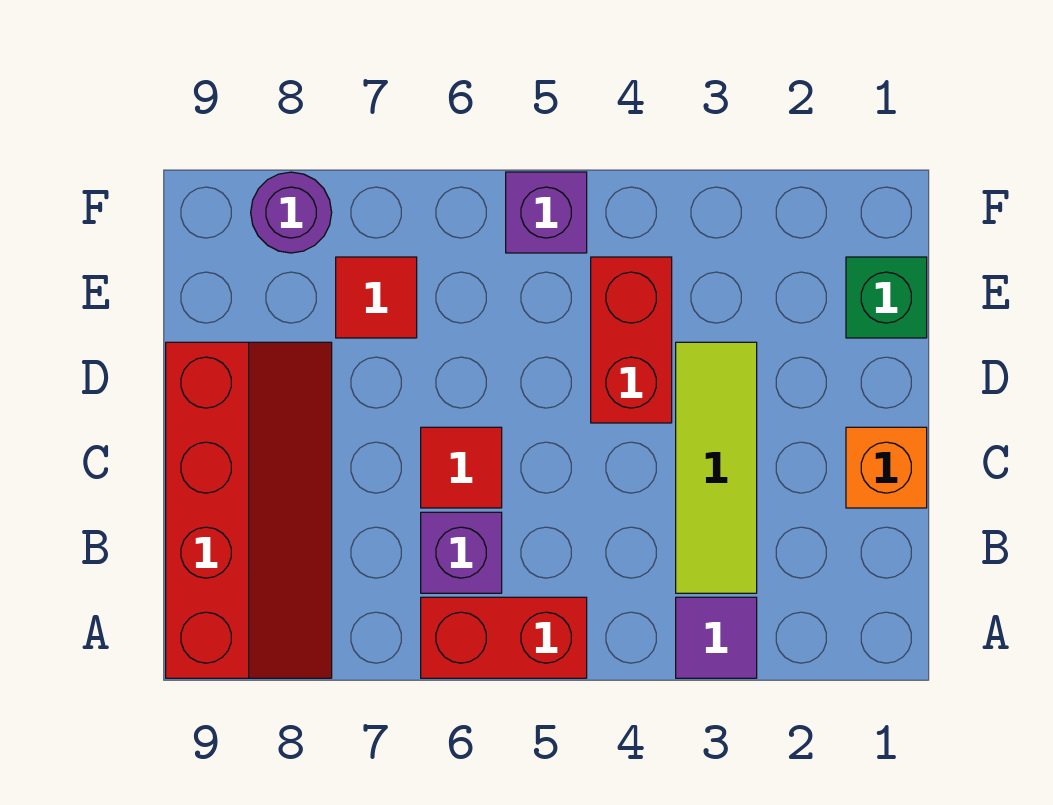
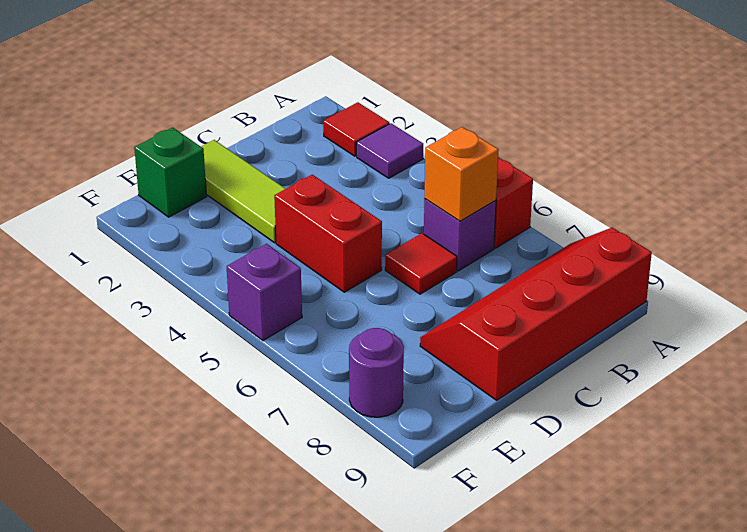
lime tile B3:D3 level 1 -> lime tile D1:D3 level 1
orange brick C1 level 1 -> orange brick B6 level 2
red brick D4:E4 level 1 -> red brick D4:D5 level 1
red tile E7 level 1 -> red tile A2 level 1

